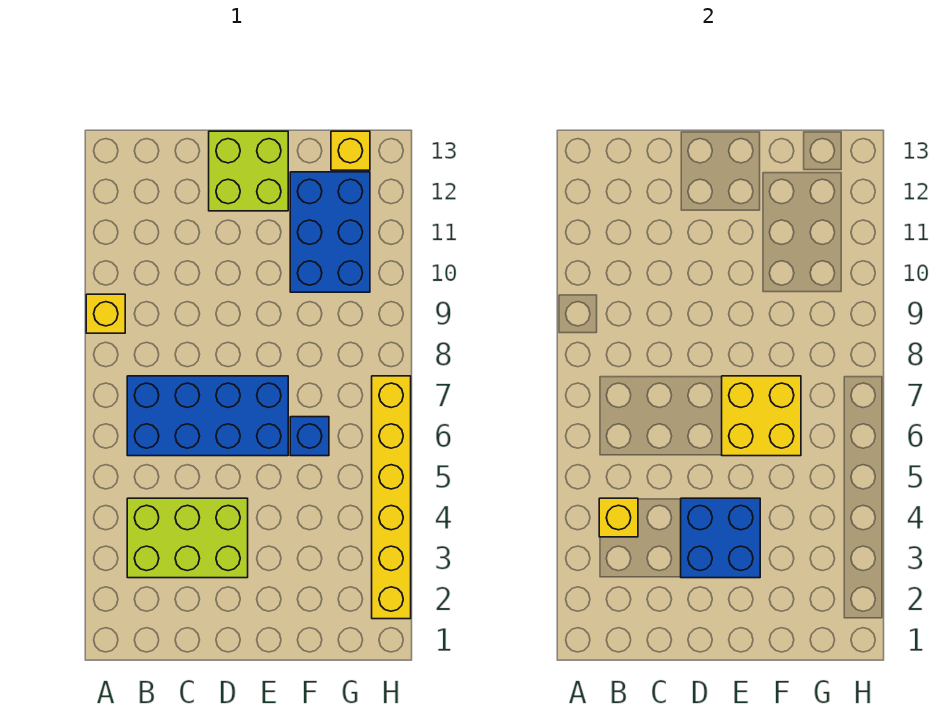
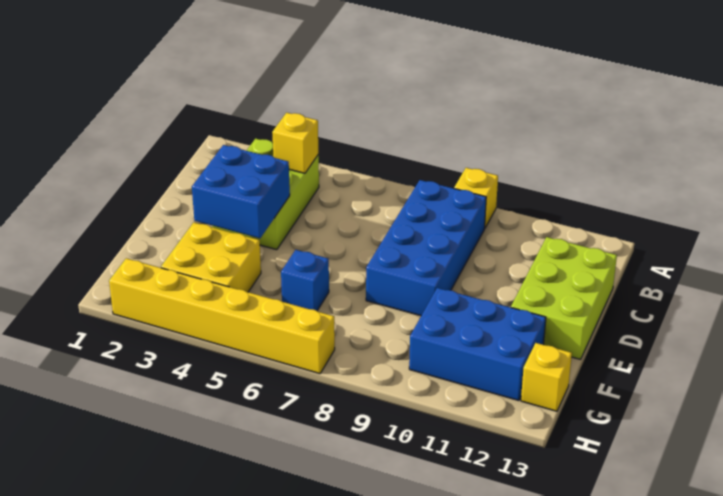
blue brick B6:E7 level 1 -> blue brick B8:E9 level 1
lime brick D12:E13 level 1 -> lime brick C12:E13 level 1
yellow brick E6:F7 level 2 -> yellow brick F3:G4 level 1

